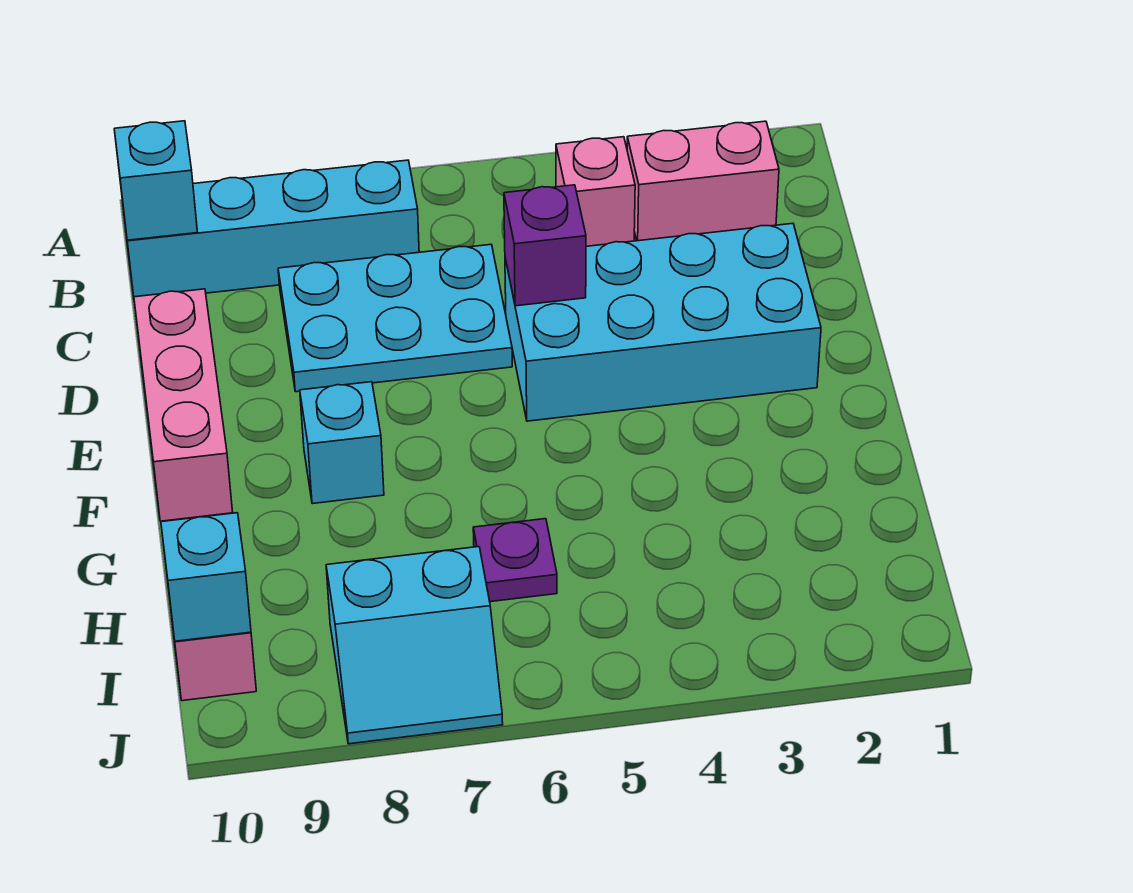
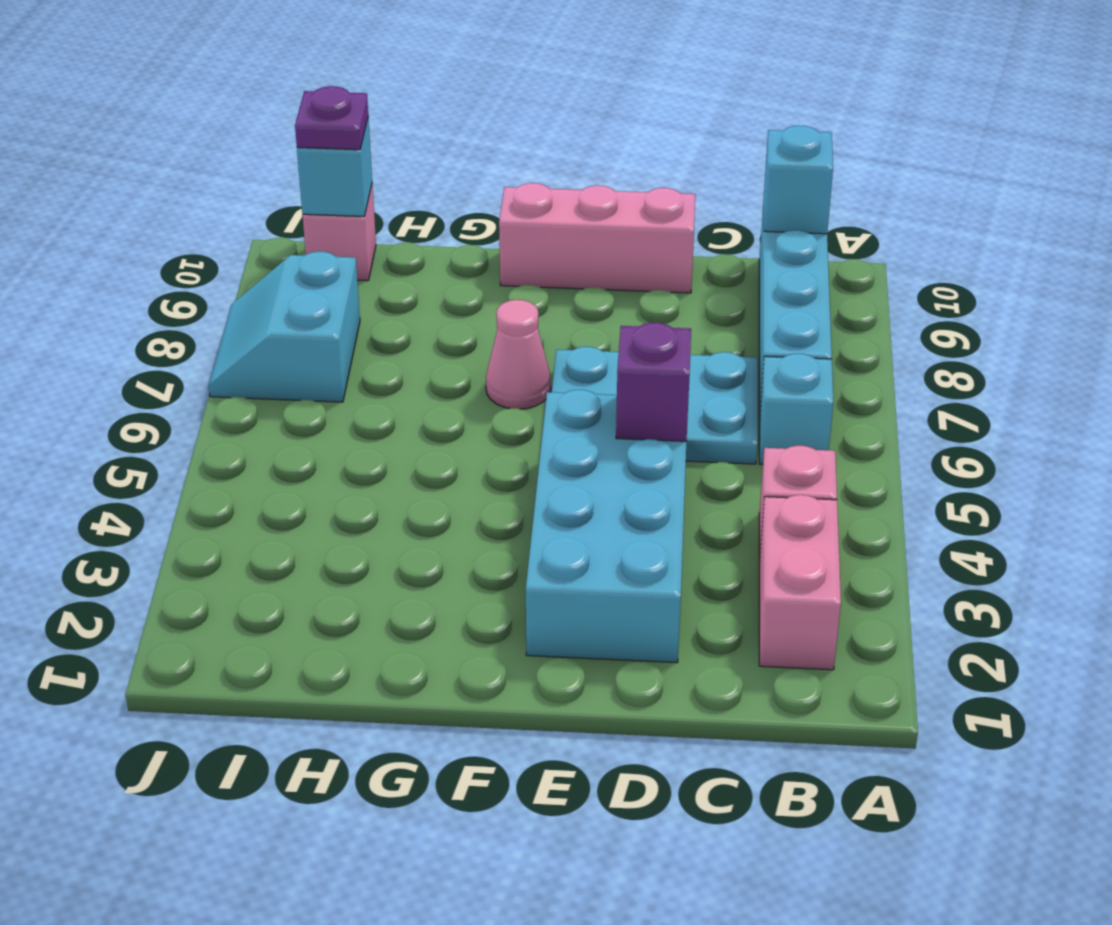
cyan plate C6:D8 level 1 -> cyan plate C6:E7 level 1
none -> pink cone F7 level 1
cyan brick F8 level 1 -> cyan brick B6 level 1
purple plate H6 level 1 -> purple plate I10 level 3

